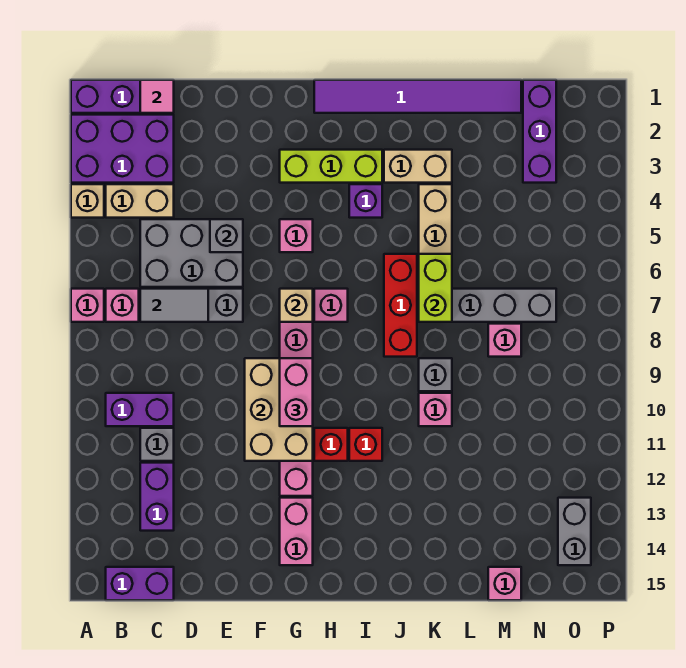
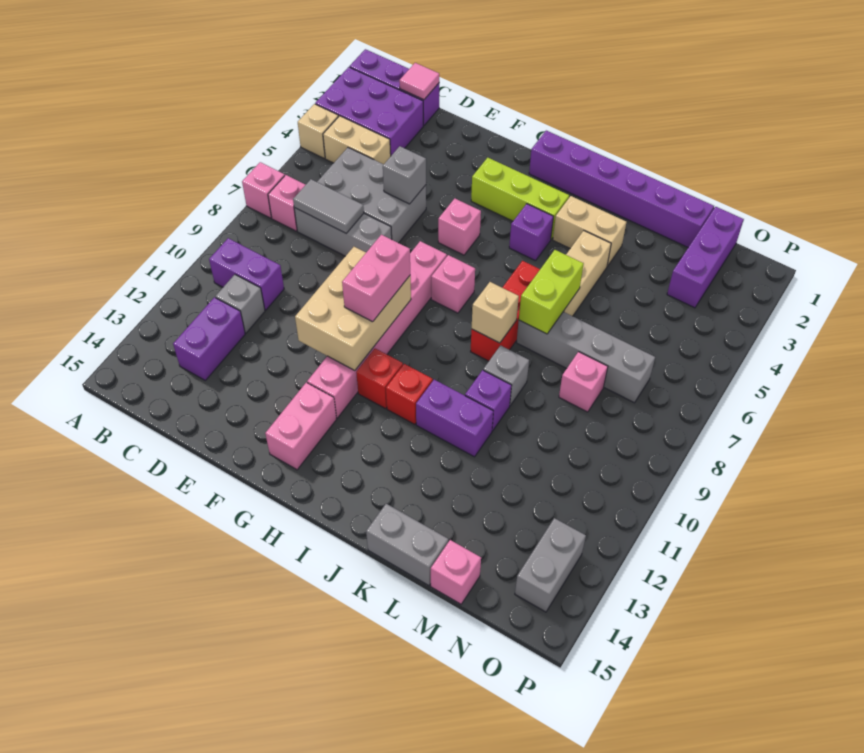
purple brick B15:C15 level 1 -> purple brick J11:K11 level 1
tan brick G7 level 2 -> tan brick J8 level 2
purple tile H1:M1 level 1 -> purple brick H1:M1 level 1
pink brick K10 level 1 -> purple brick K10 level 1
none -> grey brick K15:L15 level 1

